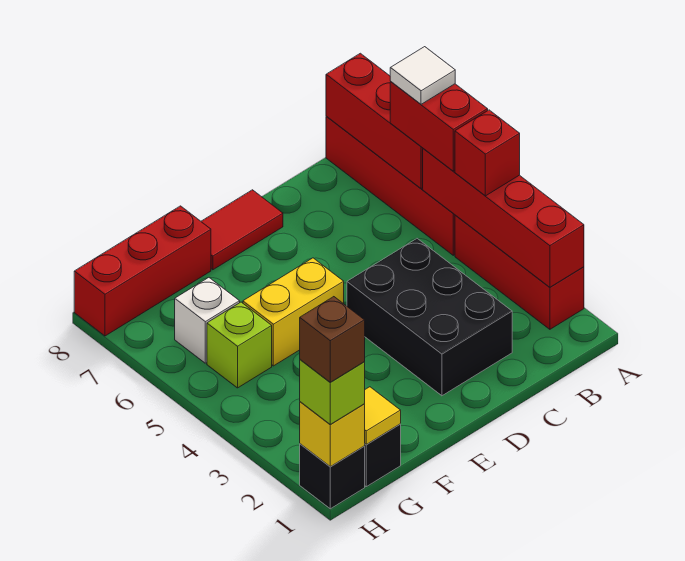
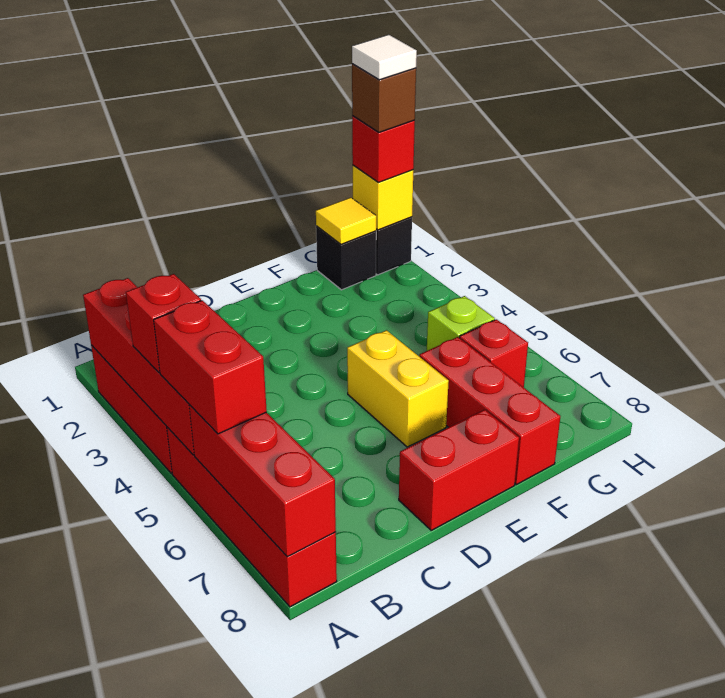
white tile A6 level 4 -> white tile H1 level 5
black brick C2:D4 level 1 -> none
red tile D8:E8 level 1 -> red brick D8:E8 level 1
yellow brick E5:F5 level 1 -> yellow brick E5:E6 level 1
red brick F8:H8 level 1 -> red brick F6:F8 level 1
white brick G6 level 1 -> red brick G6 level 1
lime brick H1 level 3 -> red brick H1 level 3

